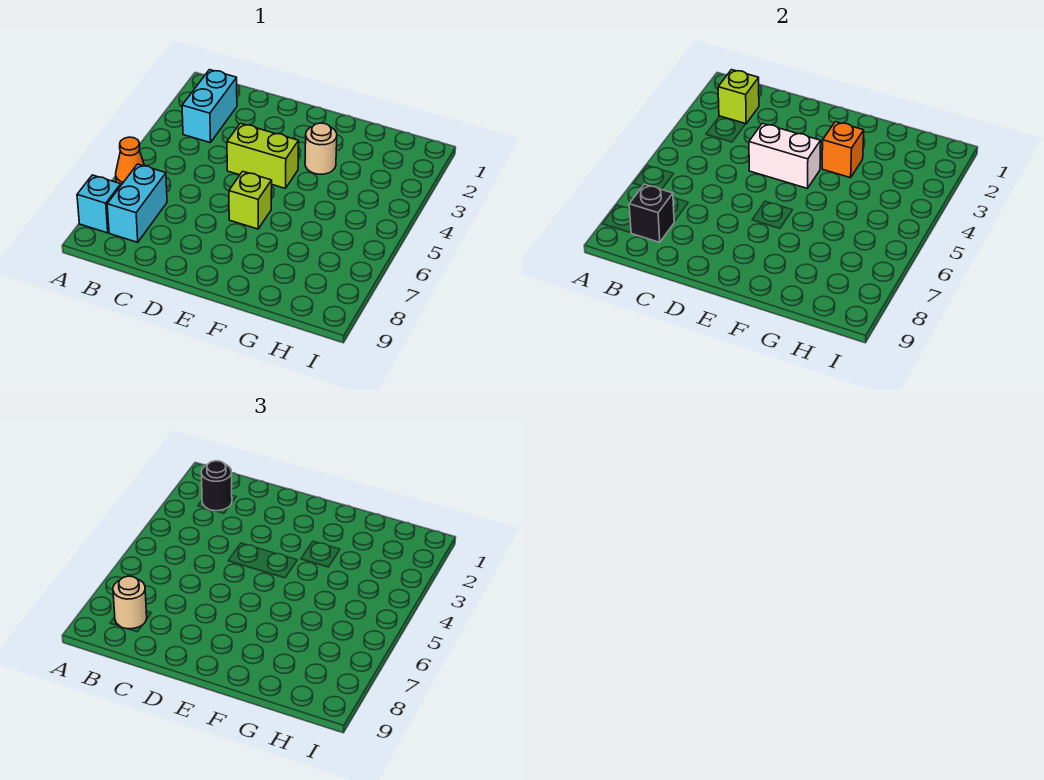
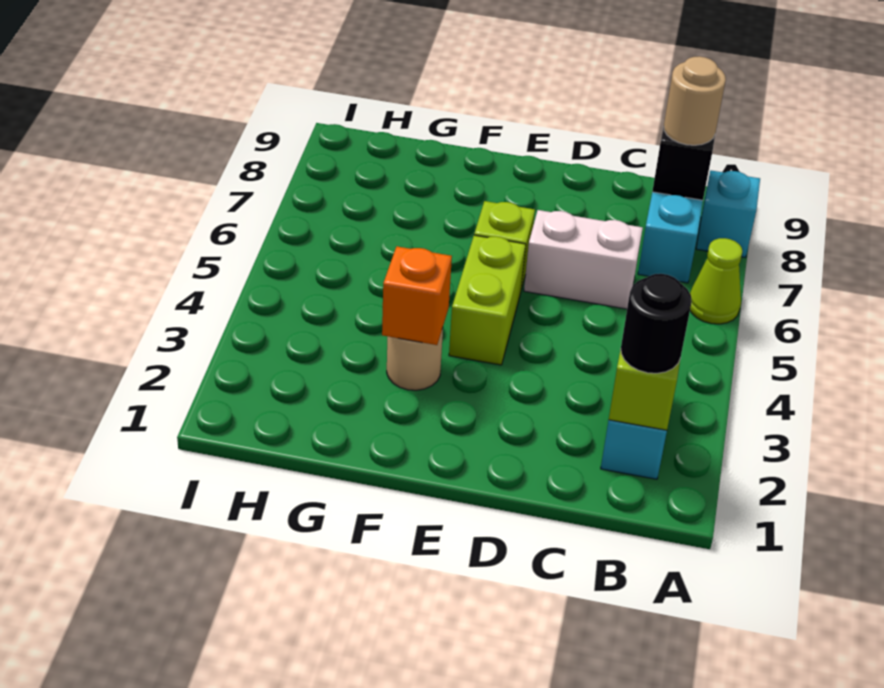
orange cone A6 level 1 -> lime cone A6 level 1
lime brick D4:E4 level 1 -> lime brick E4:E5 level 1
white brick D4:E4 level 2 -> white brick C6:D6 level 1

